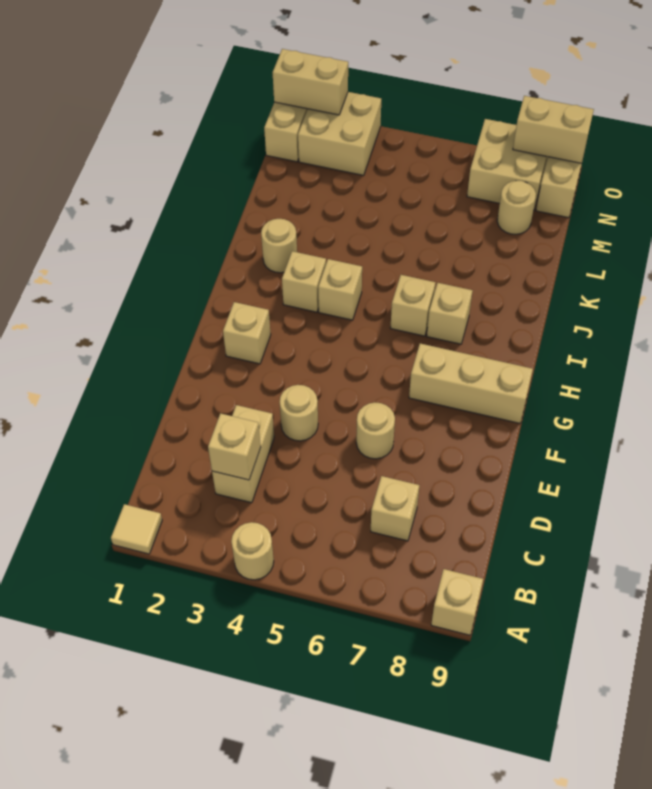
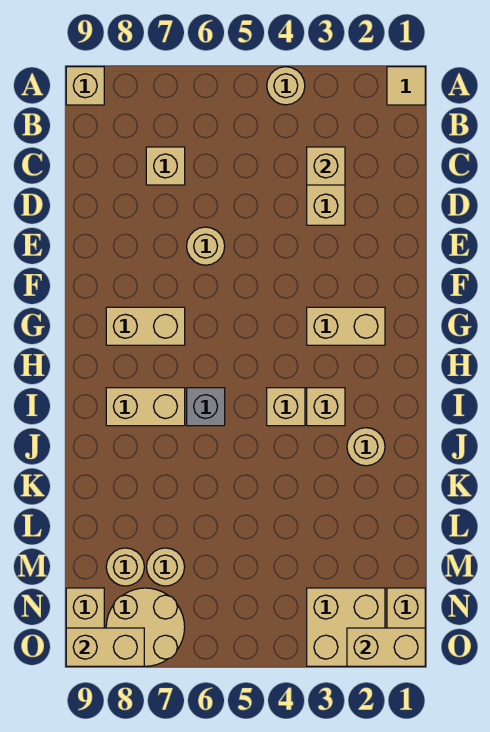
tan round brick E4 level 1 -> tan round brick M7 level 1
tan brick G2 level 1 -> tan brick G2:G3 level 1
tan brick G7:G9 level 1 -> tan brick G7:G8 level 1
tan brick I6 level 1 -> grey brick I6 level 1
tan brick I7 level 1 -> tan brick I7:I8 level 1
tan brick N7:O8 level 1 -> tan round brick N7:O8 level 1

